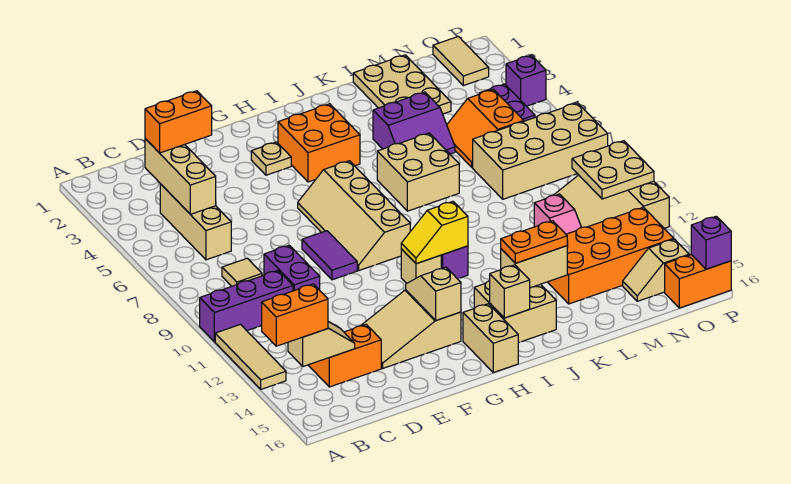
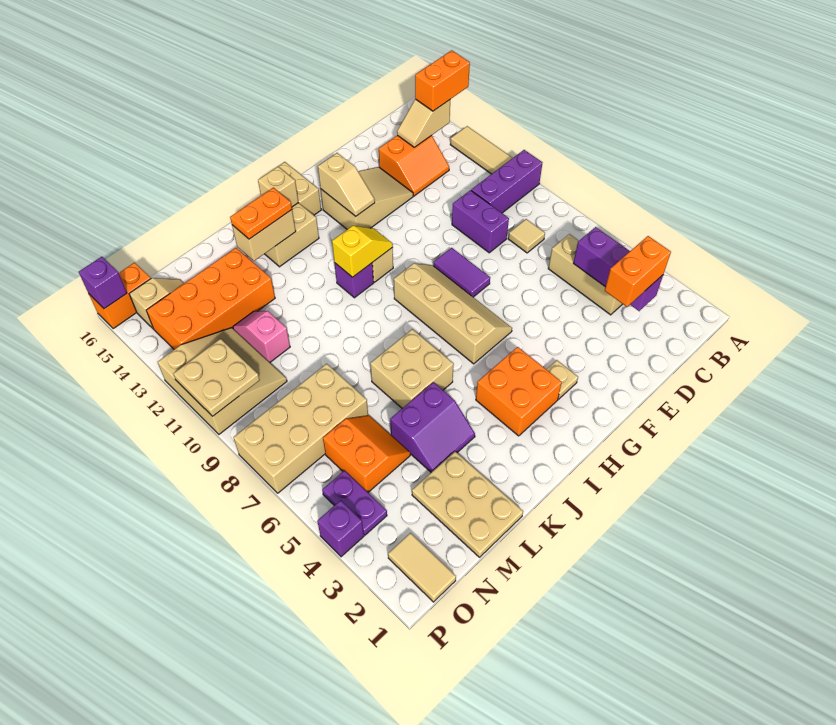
tan brick C3:C5 level 2 -> purple brick C3:C5 level 2
purple slope K4:L5 level 1 top 4 -> purple slope K4:L5 level 1 top 5

